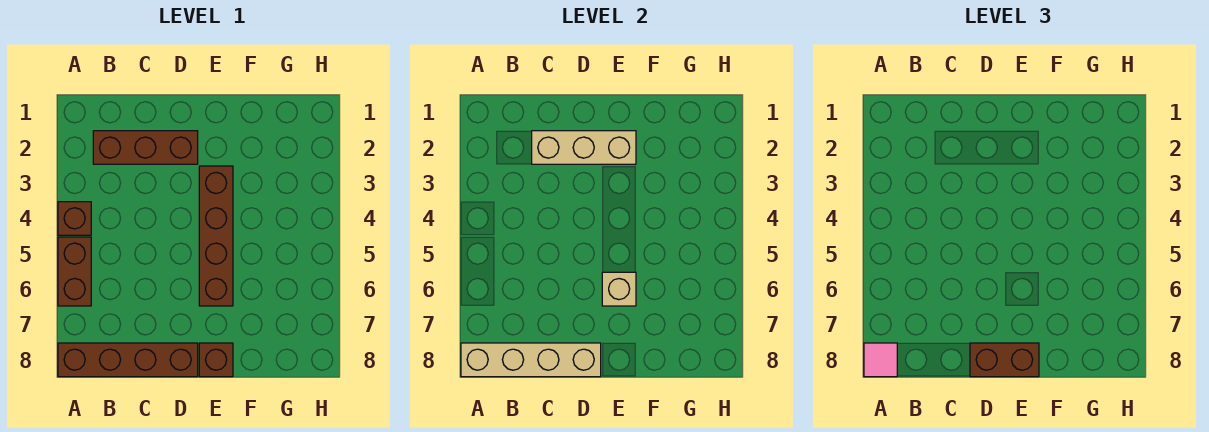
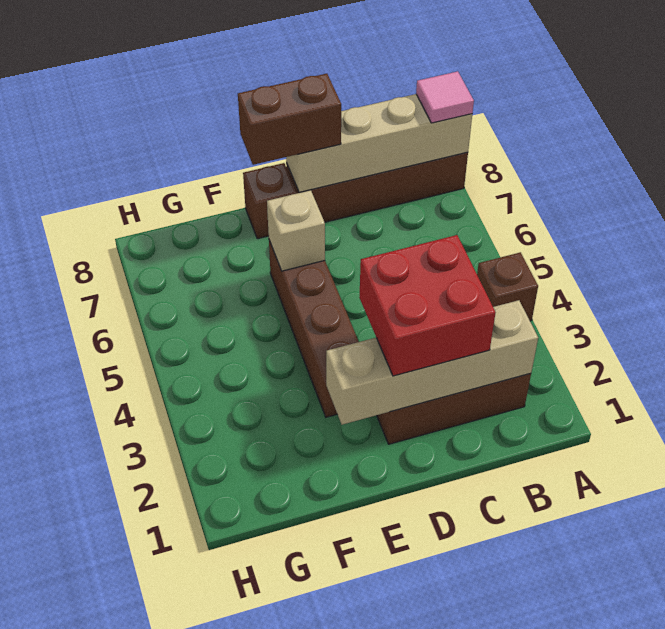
brown brick A5:A6 level 1 -> none
tan brick C2:E2 level 2 -> tan brick B2:E2 level 2
none -> red brick C2:D3 level 3

